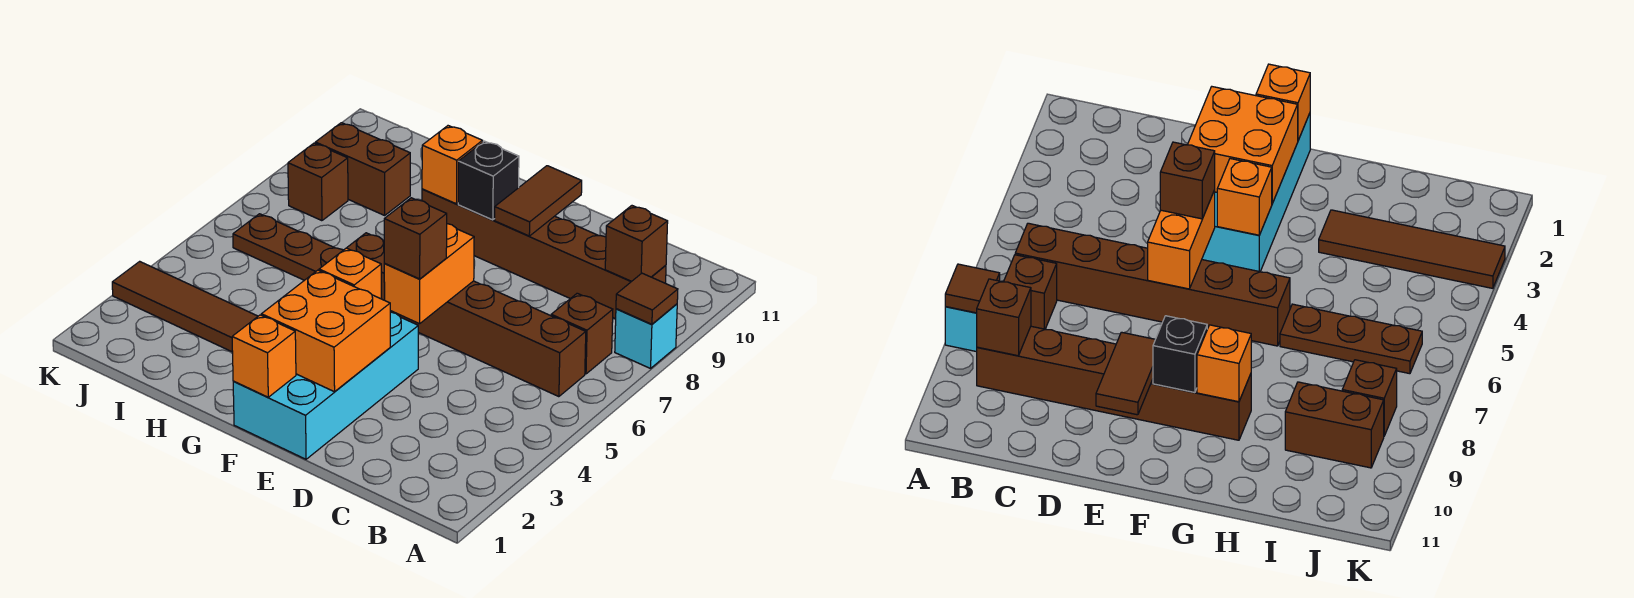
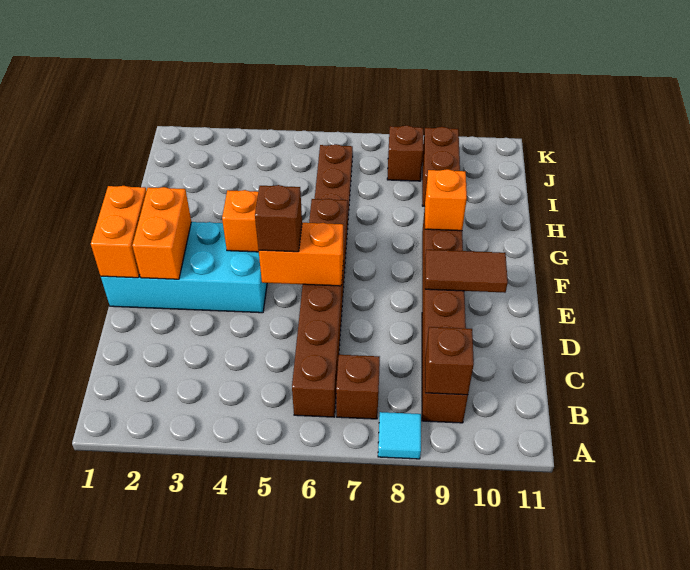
cyan brick A8 level 1 -> cyan tile A8 level 1
brown tile A8 level 2 -> none
orange brick E2:F3 level 2 -> orange brick E2:F2 level 2
orange brick F1 level 2 -> orange brick E1:F1 level 2
black brick F9 level 2 -> none
brown tile H3:K3 level 1 -> none

